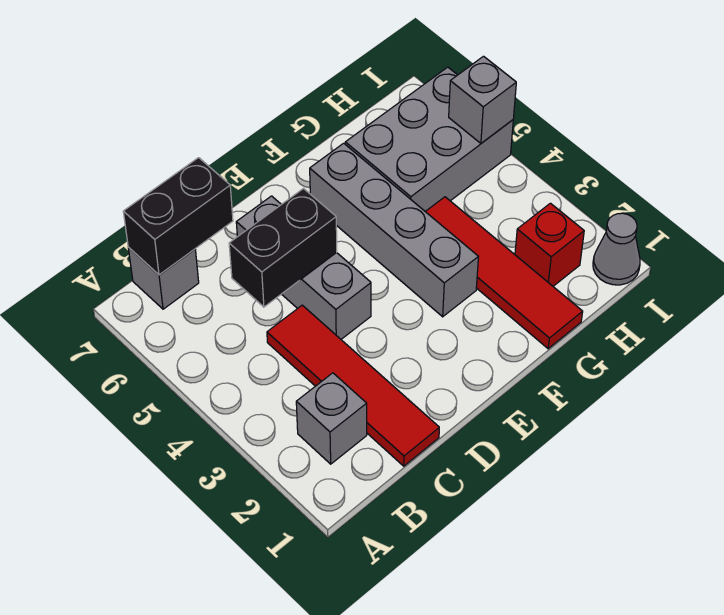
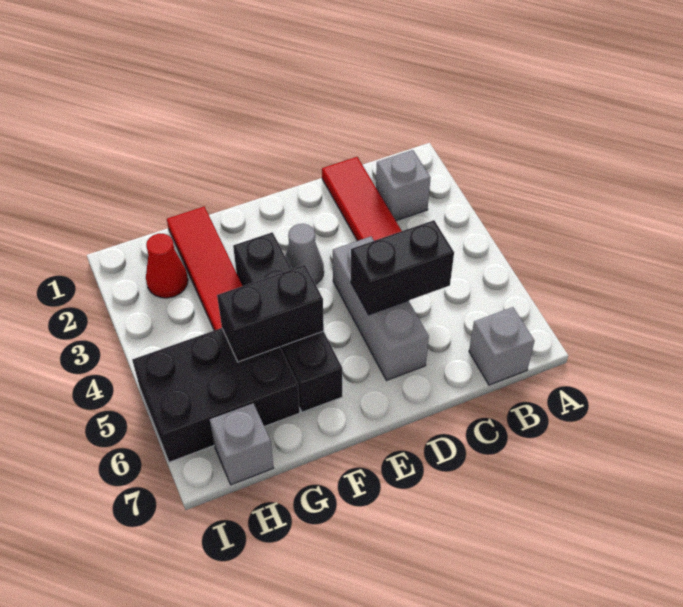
black brick B7:C7 level 2 -> black brick F5:G5 level 2
grey brick F3:F6 level 1 -> black brick F3:F6 level 1
grey brick G5:I6 level 1 -> black brick G5:I6 level 1
red brick H2 level 1 -> red cone H2 level 1
grey cone I1 level 1 -> grey cone E3 level 1
grey brick I5 level 2 -> grey brick H7 level 1

